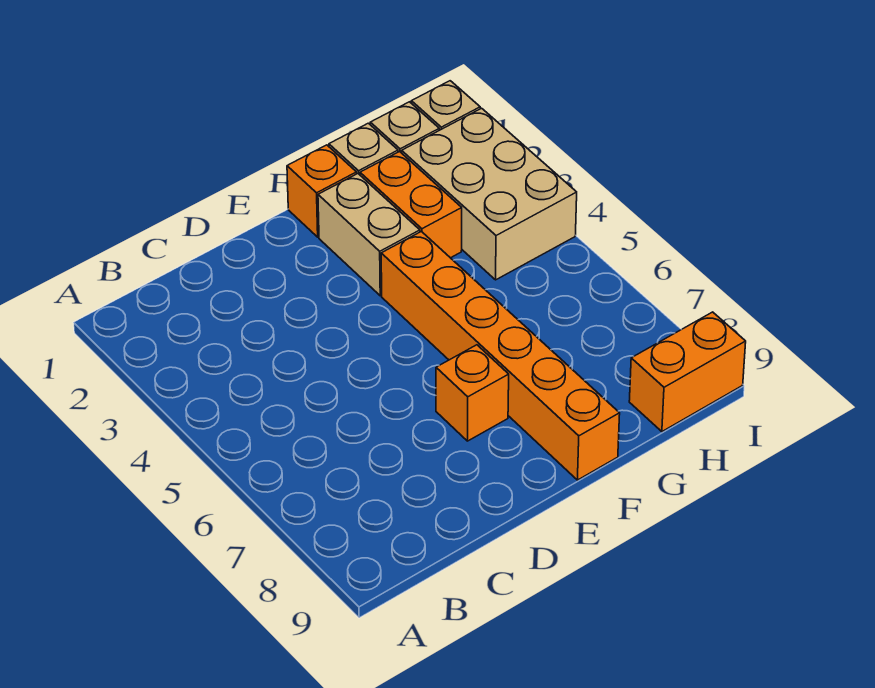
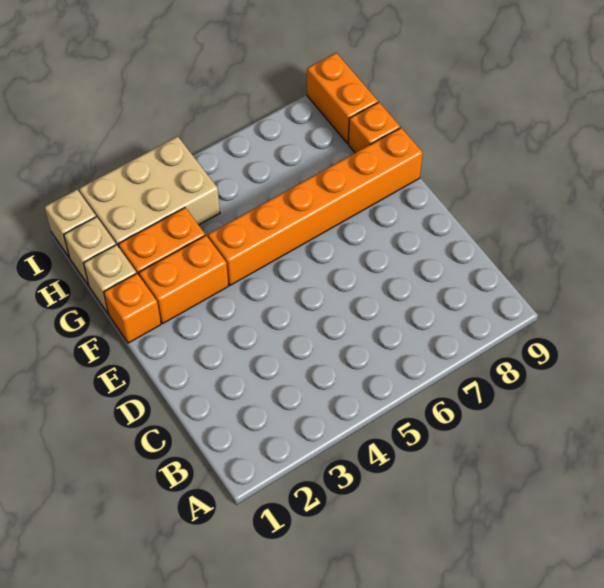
orange brick E7 level 1 -> orange brick G9 level 1
tan brick F2:F3 level 1 -> orange brick F2:F3 level 1

